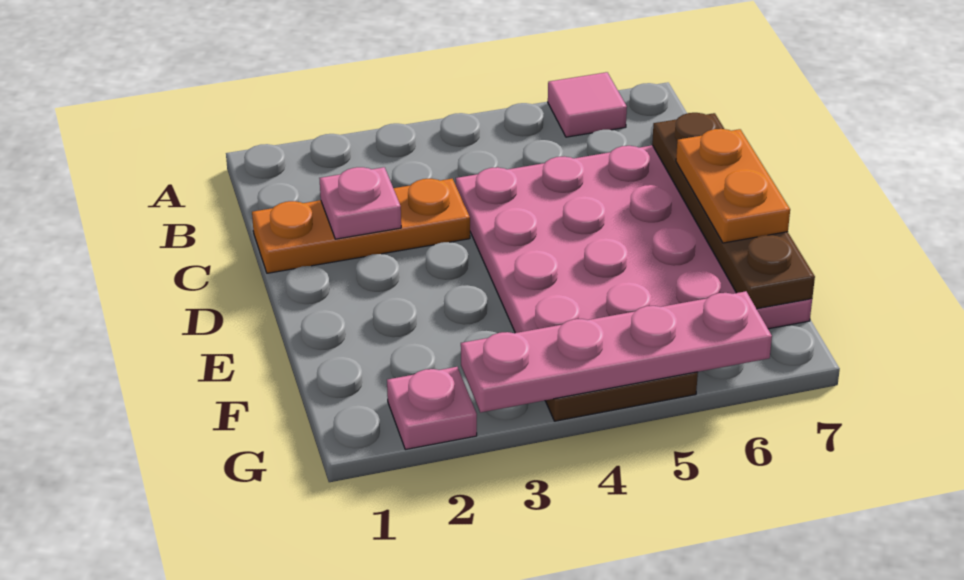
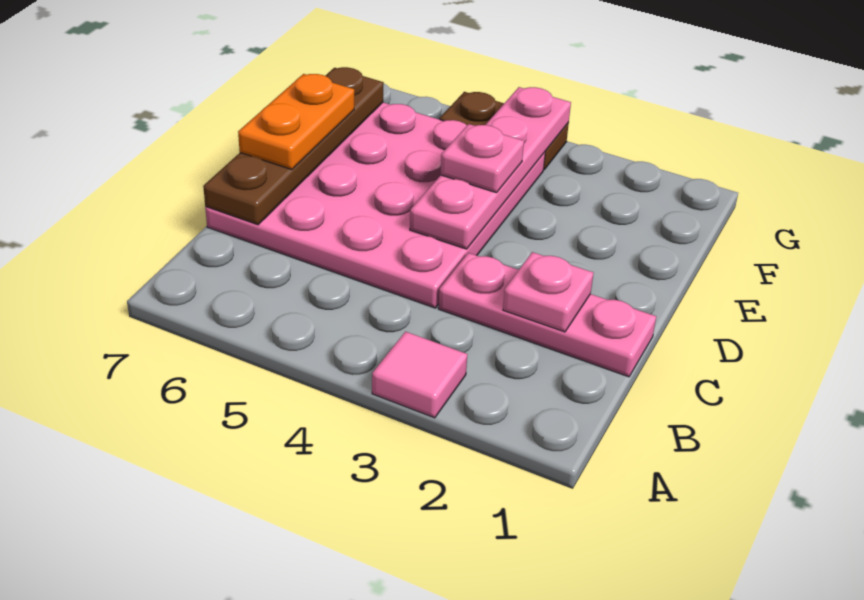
pink tile A6 level 1 -> pink tile A3 level 1
orange plate C1:C3 level 1 -> pink plate C1:C3 level 1
pink plate G2 level 1 -> pink plate E4 level 3
pink plate G3:G6 level 2 -> pink plate D4:G4 level 2

